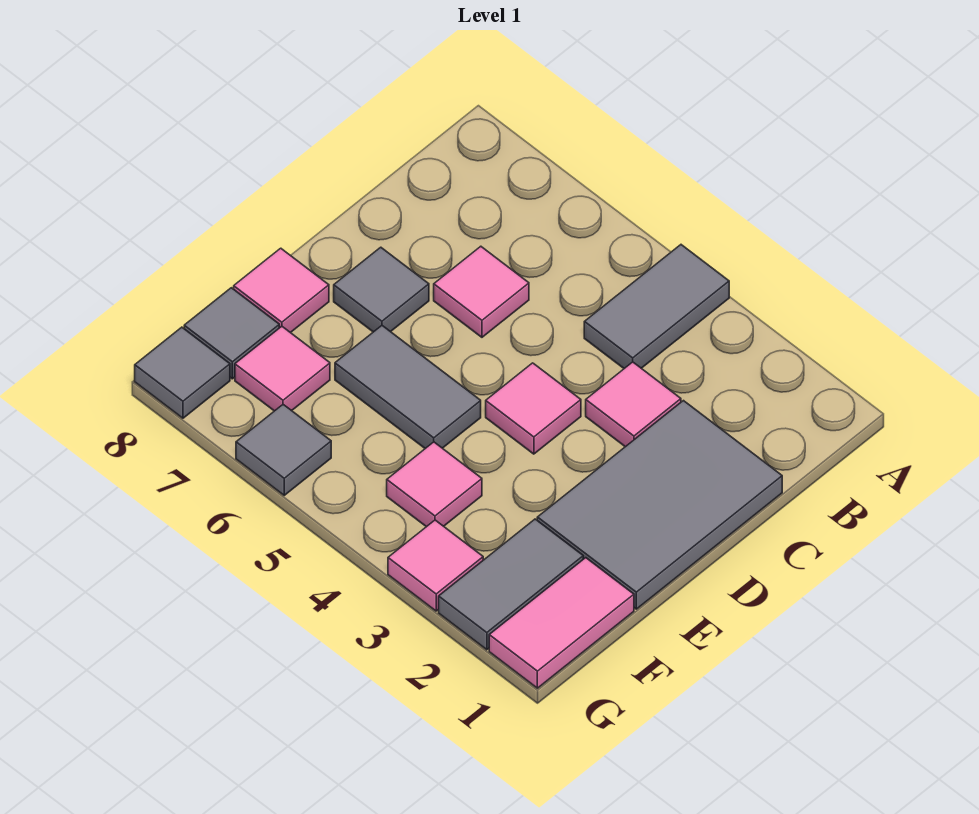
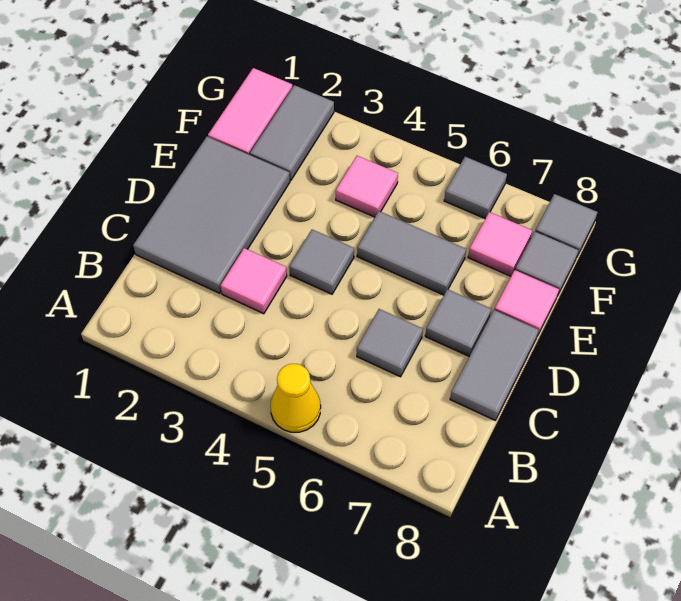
grey tile A4:B4 level 1 -> grey tile C8:D8 level 1
none -> yellow cone A5 level 1
pink tile C6 level 1 -> grey tile C6 level 1
pink tile D4 level 1 -> grey tile D4 level 1
pink tile G3 level 1 -> none

